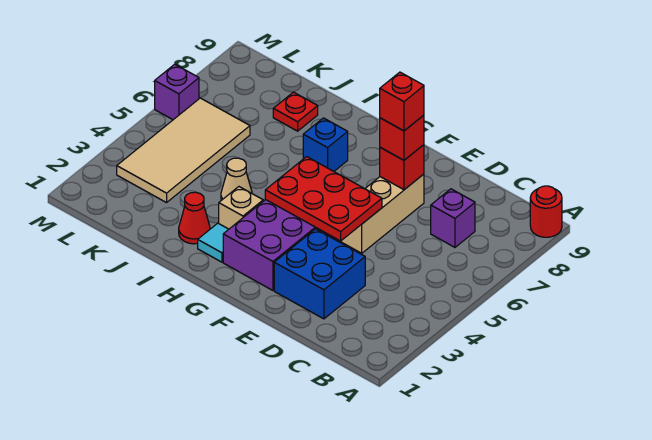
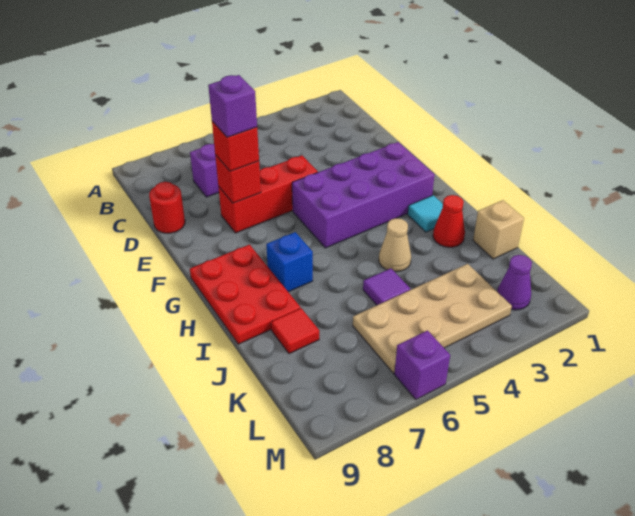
red round brick A9 level 1 -> red round brick D9 level 1
blue brick D2:E3 level 1 -> none
red plate E4:G5 level 2 -> red plate G8:I9 level 1
tan brick E5:E7 level 1 -> red brick E5:E7 level 1
red brick E7 level 4 -> purple brick E7 level 4
tan brick H3 level 1 -> tan brick J1 level 1
none -> purple tile J5 level 1
red plate J8 level 1 -> red tile J8 level 1
tan tile K3:L6 level 1 -> tan plate K3:L6 level 1
none -> purple cone L2 level 1

